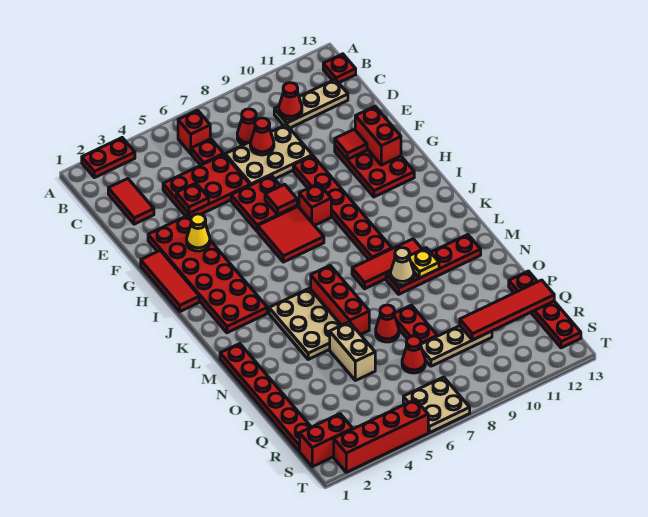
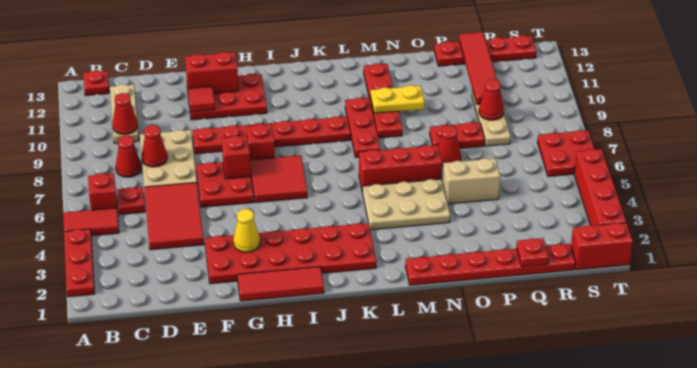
red plate A2:A3 level 1 -> red plate A2:A4 level 1
red tile C2:D2 level 1 -> red tile A5:B5 level 1
red plate D4:E6 level 1 -> red tile D4:E6 level 1
red plate E4 level 2 -> red plate Q1 level 2
red tile G7 level 2 -> red brick G7 level 2
red tile L8:L10 level 1 -> red plate L8:L10 level 1
tan cone M9 level 2 -> none
yellow plate M10 level 2 -> yellow plate M10:N10 level 2
red cone Q7 level 1 -> red cone Q9 level 2
red brick S1:S2 level 1 -> red brick S1:T1 level 1
tan plate S6:T7 level 1 -> red plate S6:T7 level 1

